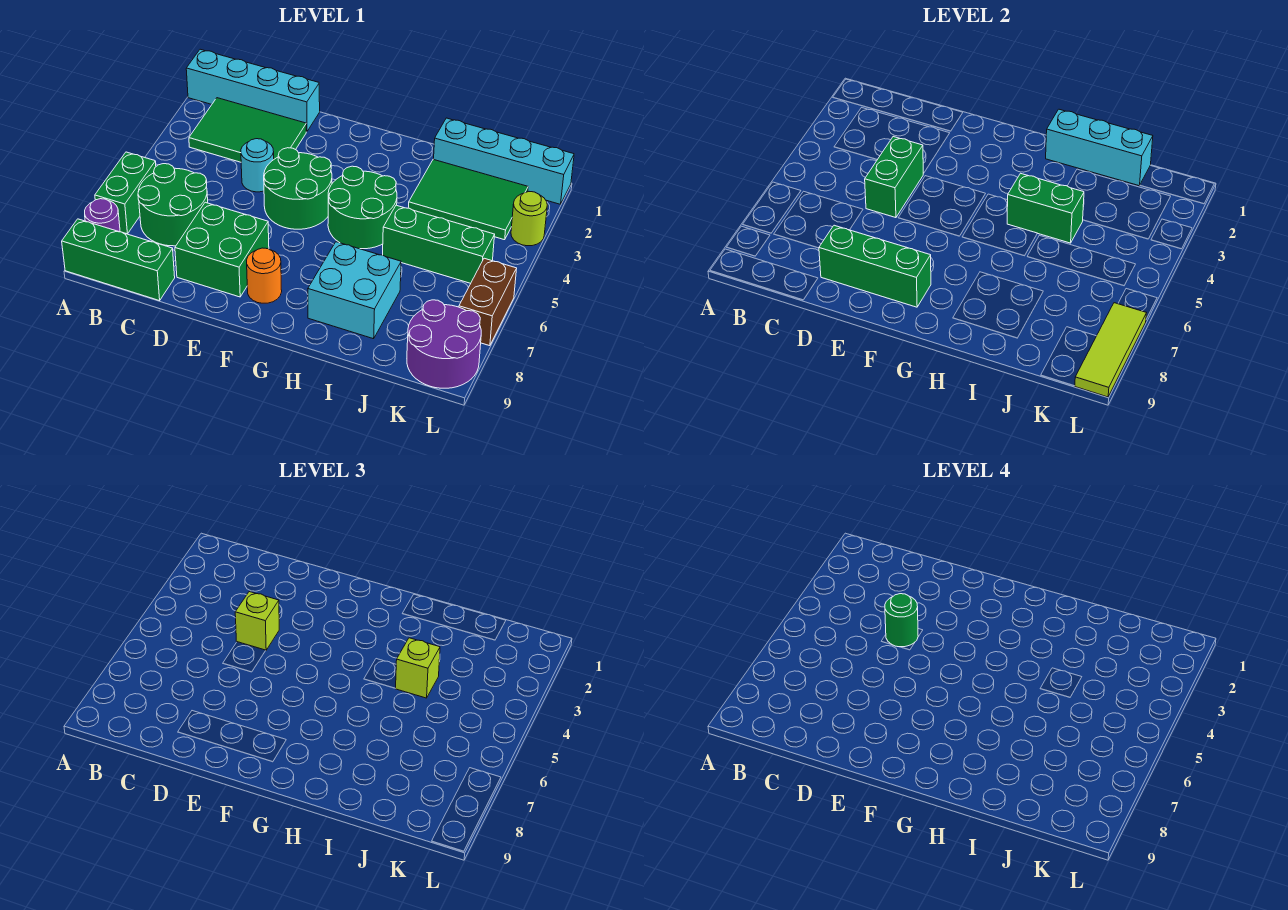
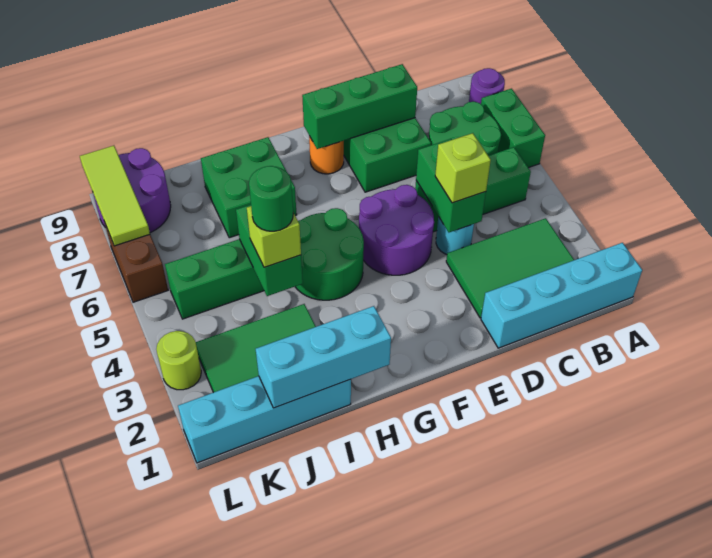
green brick A9:C9 level 1 -> green brick B5:D5 level 1
green round brick D4 level 4 -> green round brick I4 level 4
green round brick E4:F5 level 1 -> purple round brick E4:F5 level 1
green brick H4:I4 level 2 -> green brick I4:I5 level 2
cyan brick H7:I8 level 1 -> green brick H7:I8 level 1

